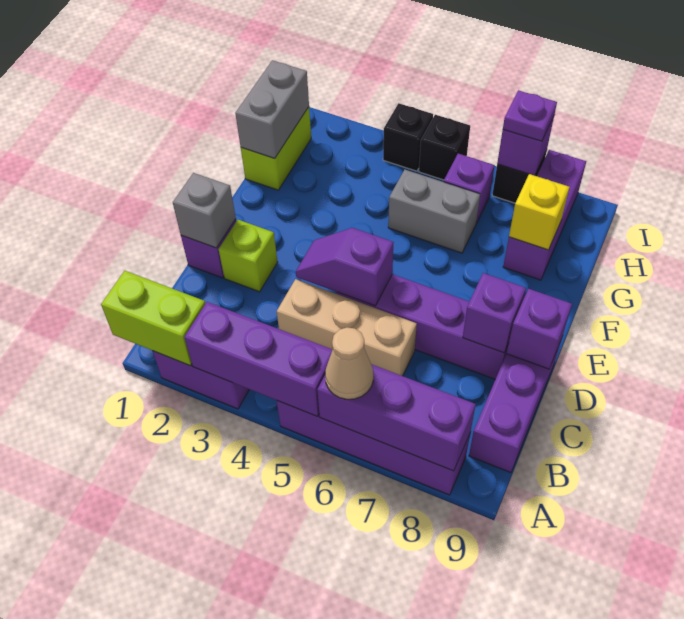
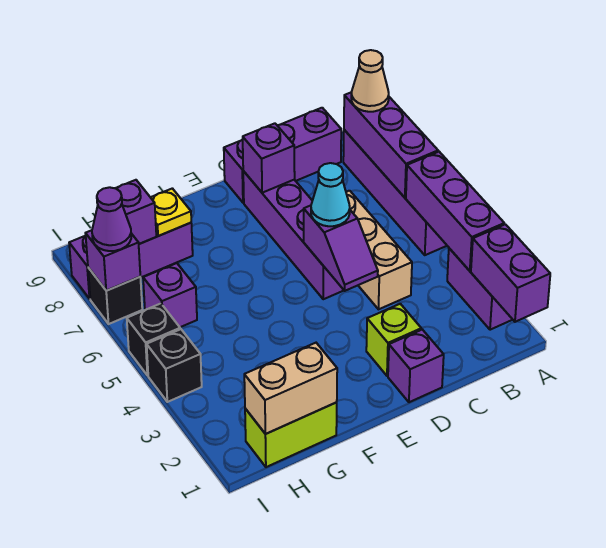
lime brick A1:A2 level 2 -> purple brick A1:A2 level 2
tan cone A6 level 3 -> tan cone A8 level 3
grey brick D1 level 2 -> none
none -> cyan cone D5 level 3
purple brick D9 level 2 -> purple brick H8 level 2
grey brick G1:H1 level 2 -> tan brick G1:H1 level 2
grey brick G5:G6 level 1 -> none
yellow brick G8 level 2 -> yellow plate G8 level 2
purple plate I7 level 3 -> purple cone I7 level 3

